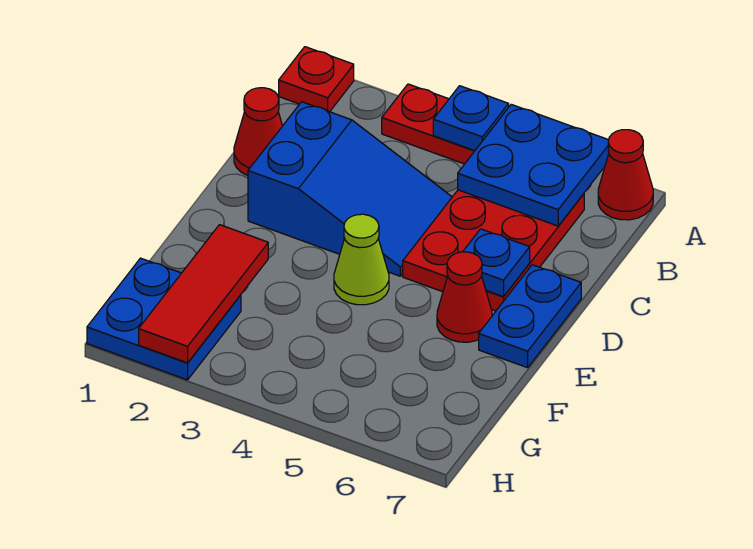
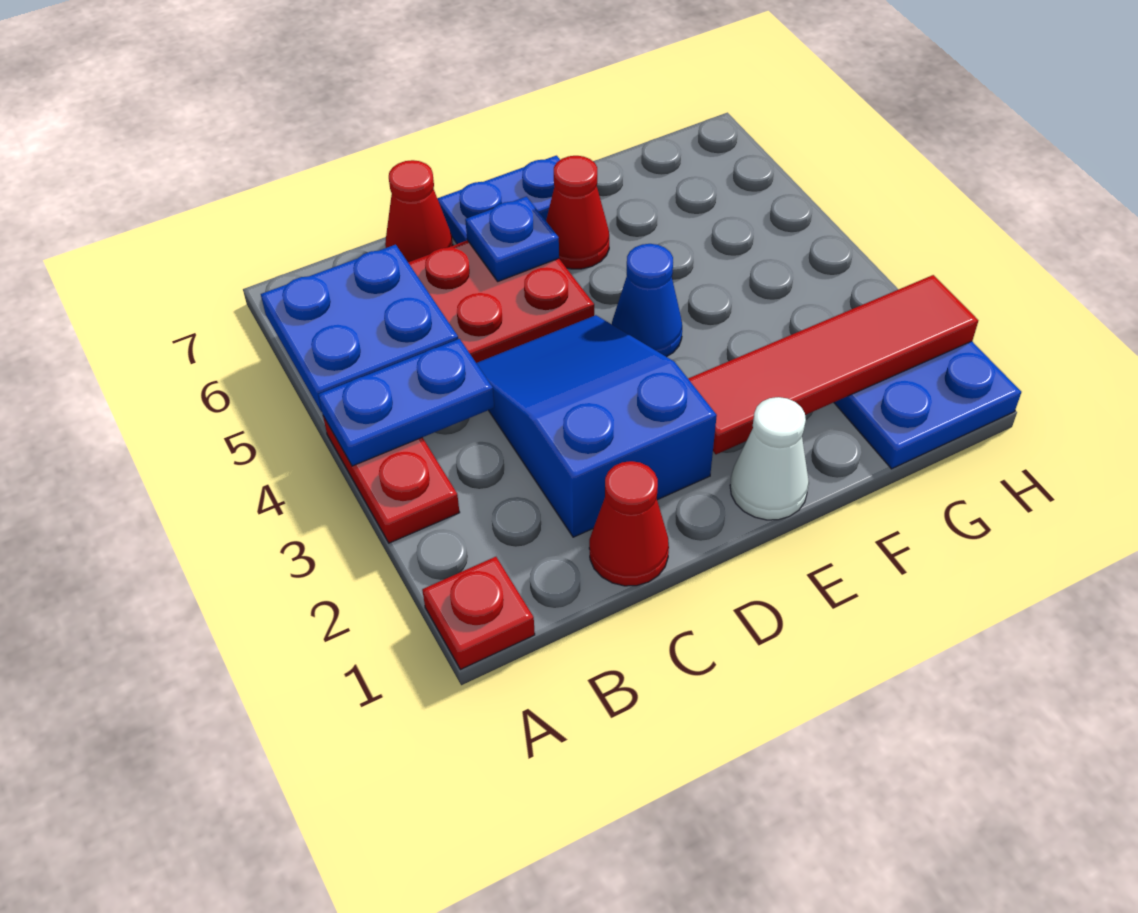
blue plate A4 level 2 -> blue plate A4:B4 level 2
red cone A7 level 1 -> red cone C7 level 1
none -> white cone E1 level 1
lime cone E4 level 1 -> blue cone E4 level 1
red tile F2:H2 level 2 -> red tile E2:H2 level 2

